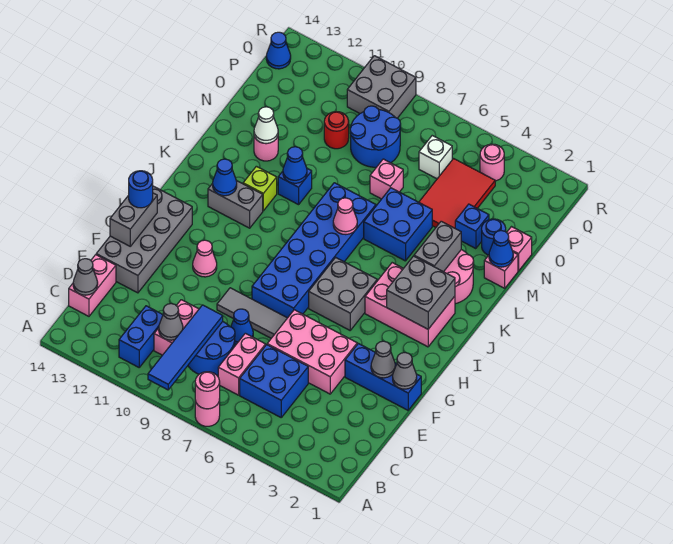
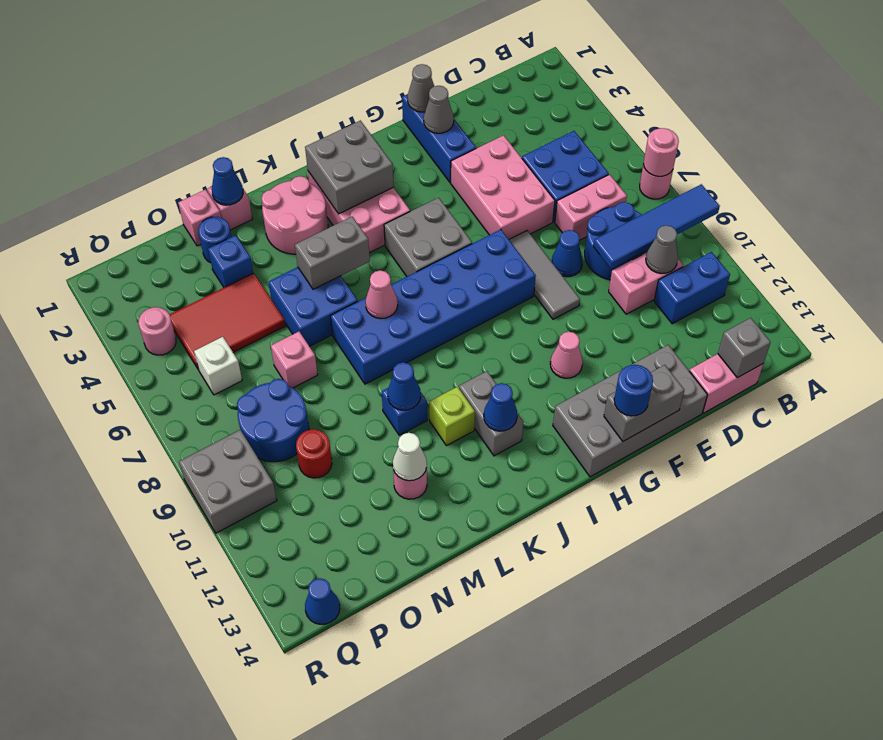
grey cone C14 level 2 -> grey brick C14 level 2
grey brick K3:L3 level 2 -> grey brick K5:L5 level 2

